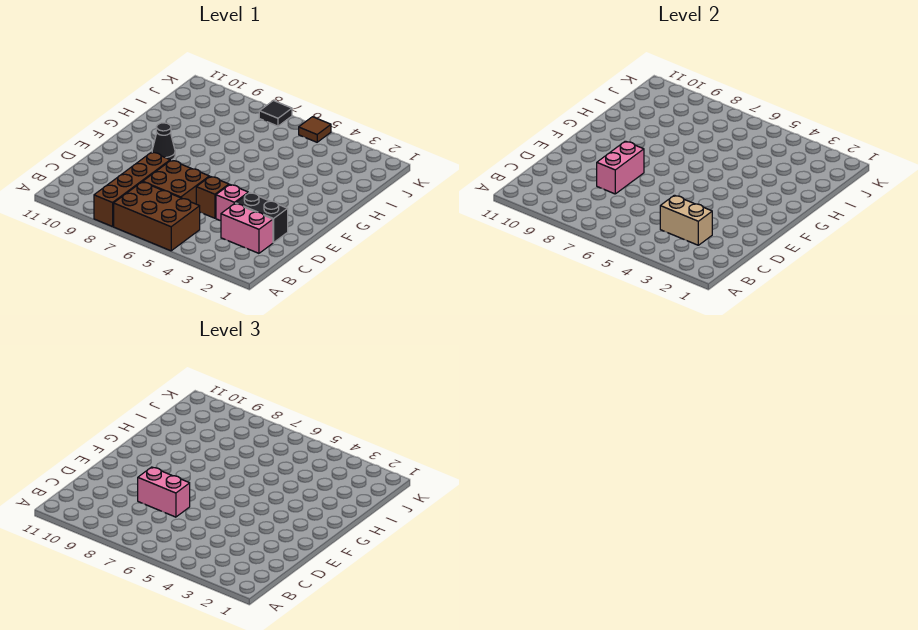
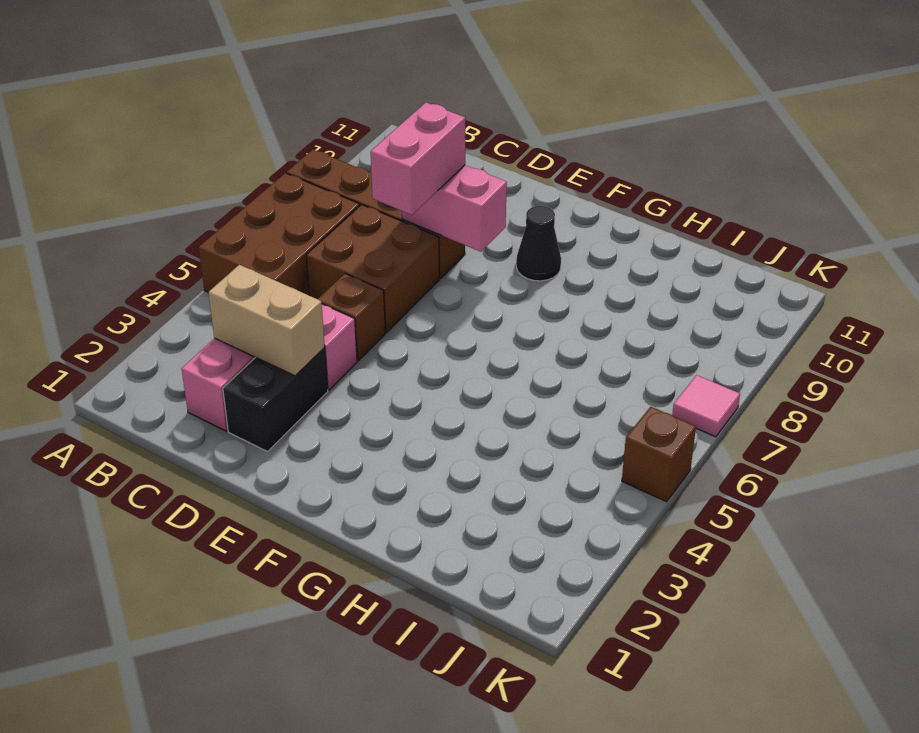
tan brick C3:C4 level 2 -> tan brick C3:D3 level 2
brown tile K5 level 1 -> brown brick K5 level 1
black tile K7 level 1 -> pink tile K7 level 1

